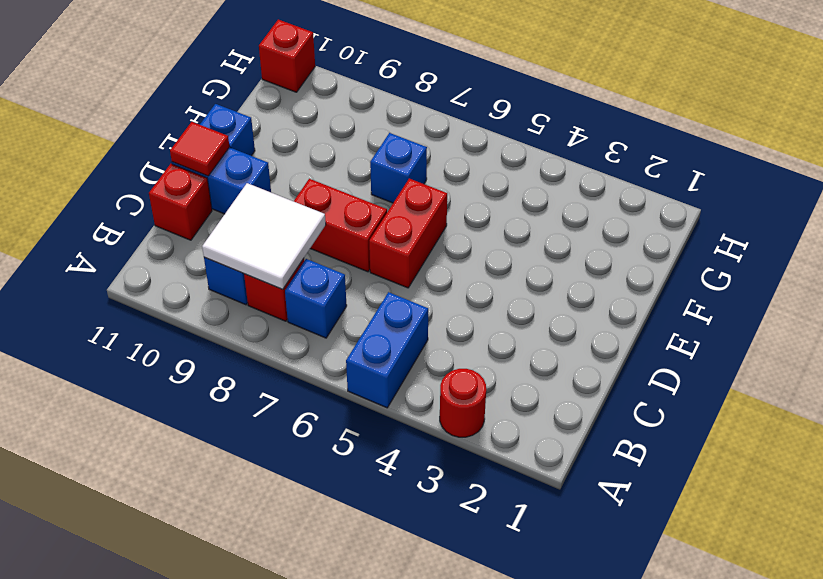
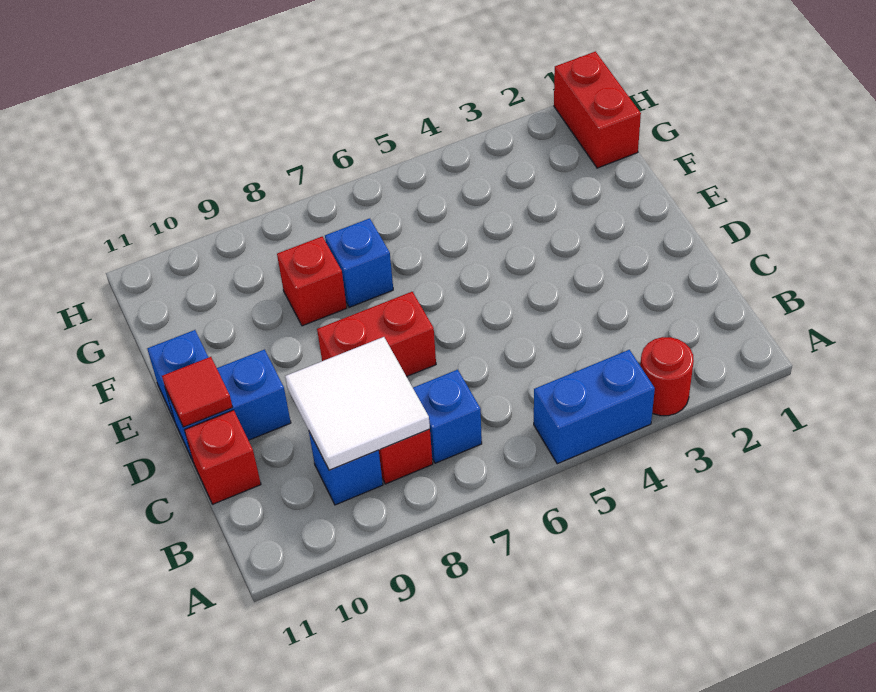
blue brick A5:B5 level 1 -> blue brick A4:A5 level 1
red brick D6:E6 level 1 -> red brick G1:H1 level 1
red brick H11 level 1 -> red brick F8 level 1

